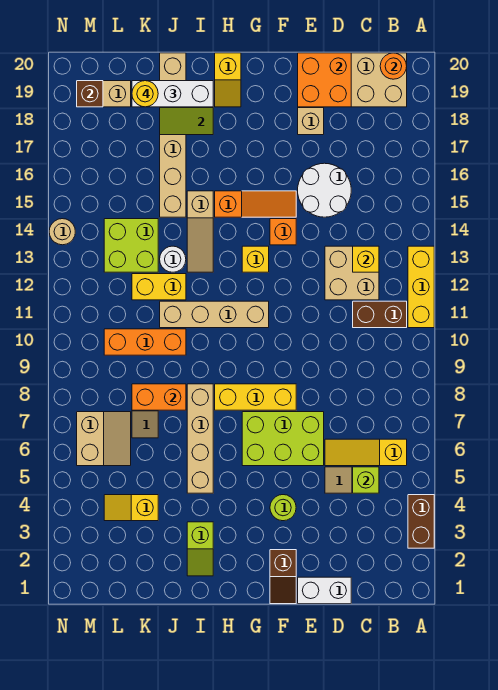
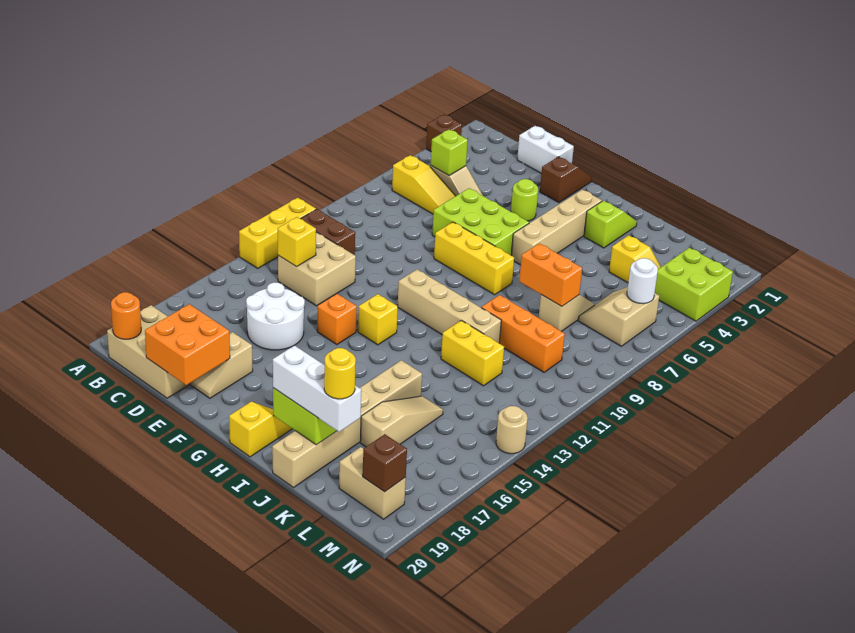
brown brick A3:A4 level 1 -> brown brick A3 level 1
orange slope F15:H15 level 1 top H -> none
tan brick I5:I8 level 1 -> tan brick H3:H6 level 1
tan slope I13:I15 level 1 top 15 -> tan slope K15:K17 level 1 top 17
white round brick J13 level 1 -> white round brick M6 level 2
lime brick K13:L14 level 1 -> lime brick M3:N4 level 1

